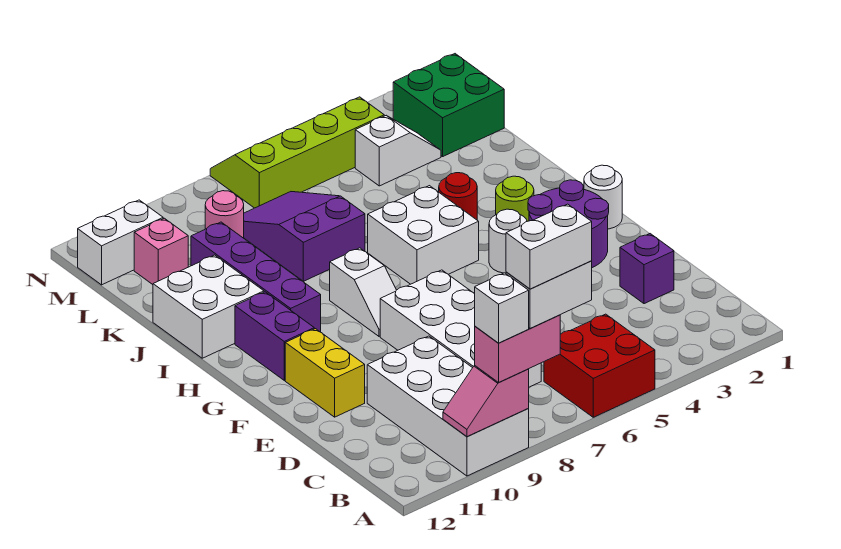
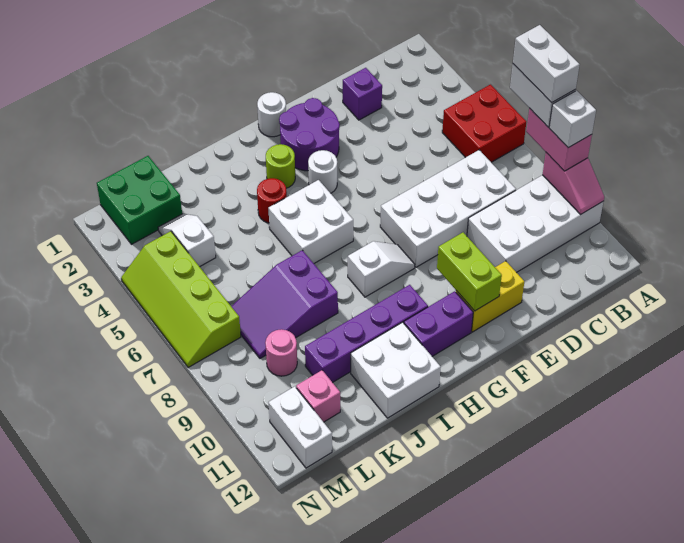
none -> lime brick F10:F11 level 2

